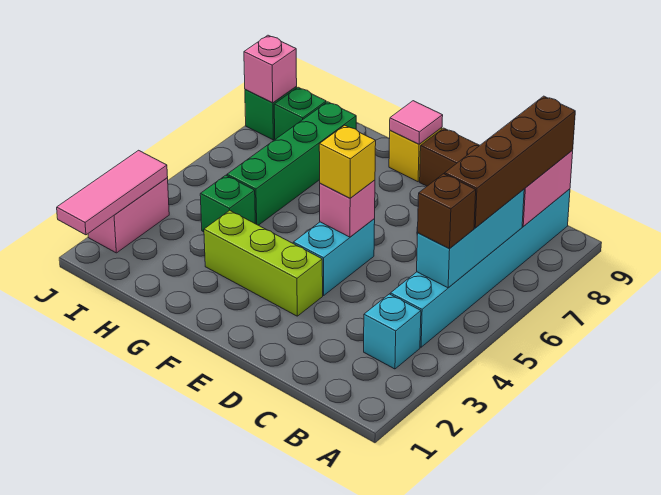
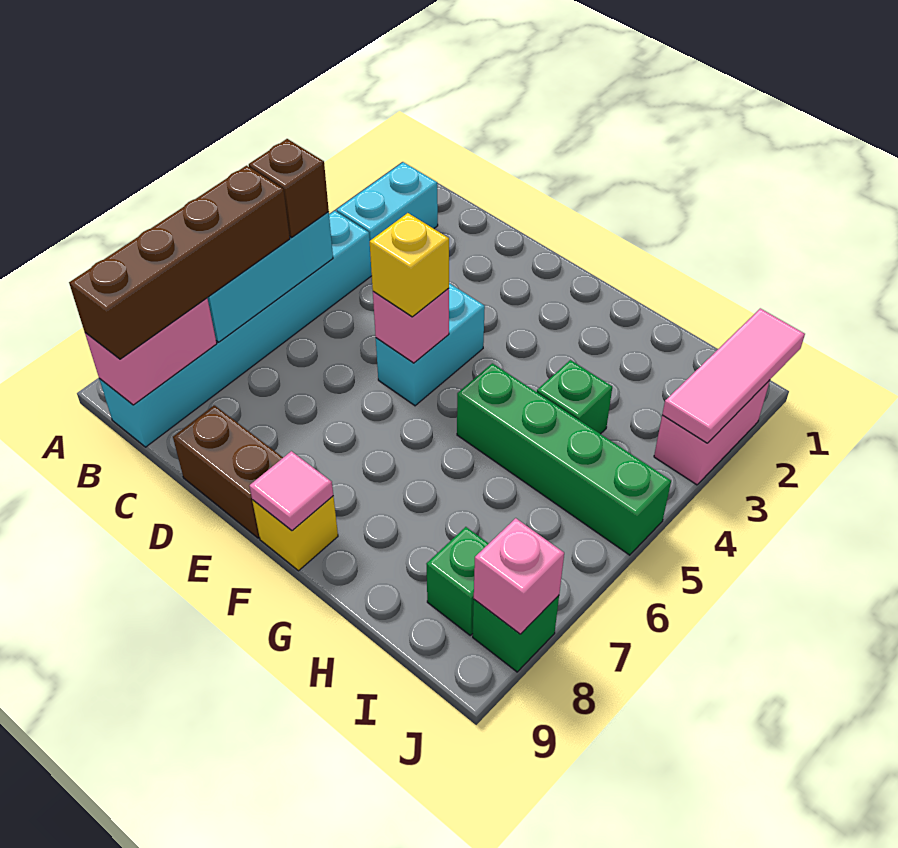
cyan brick B3 level 1 -> cyan brick B2:B3 level 1
lime brick E3:G3 level 1 -> none
green brick H5:H8 level 1 -> green brick G5:J5 level 1

